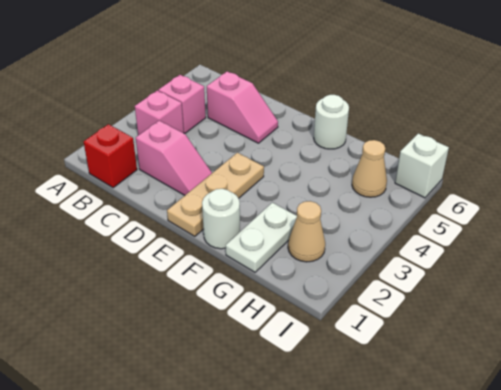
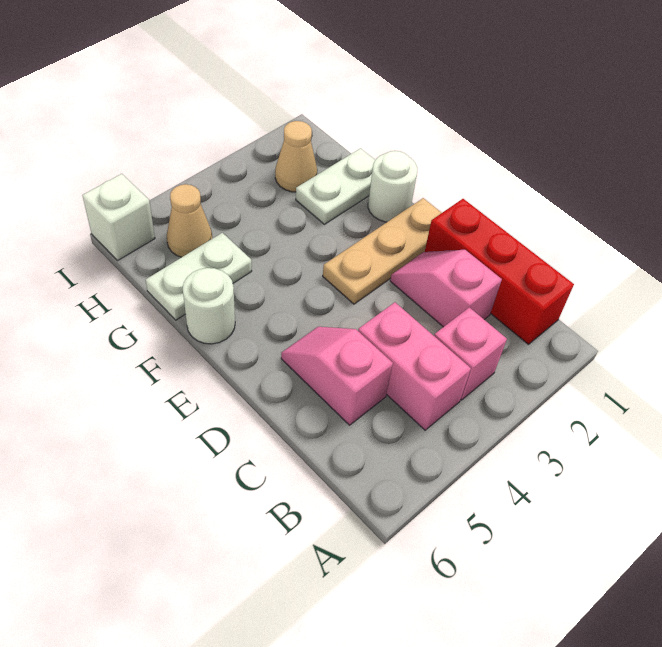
red brick B1 level 1 -> red brick B1:D1 level 1
pink brick B4 level 1 -> pink brick B4:C4 level 1
none -> white plate G5:G6 level 1

